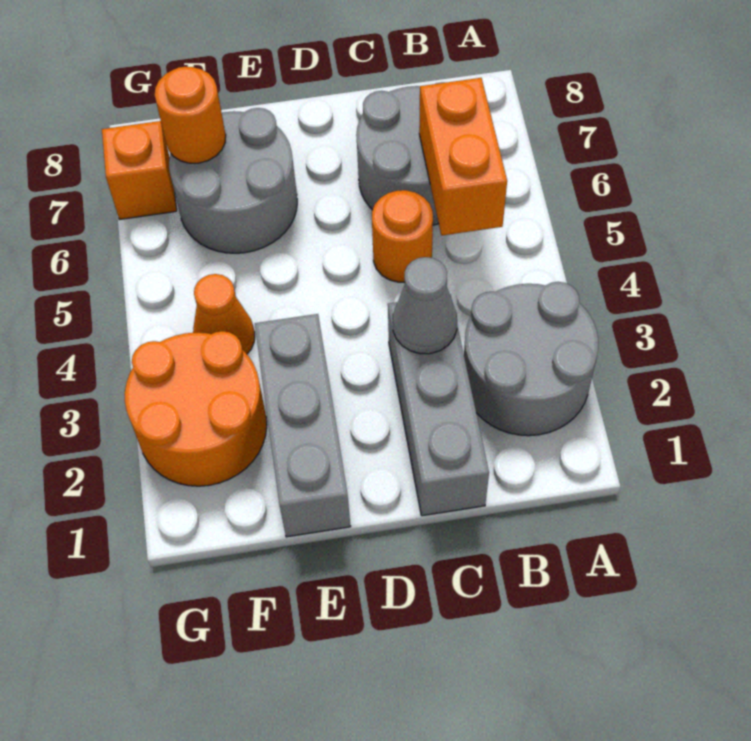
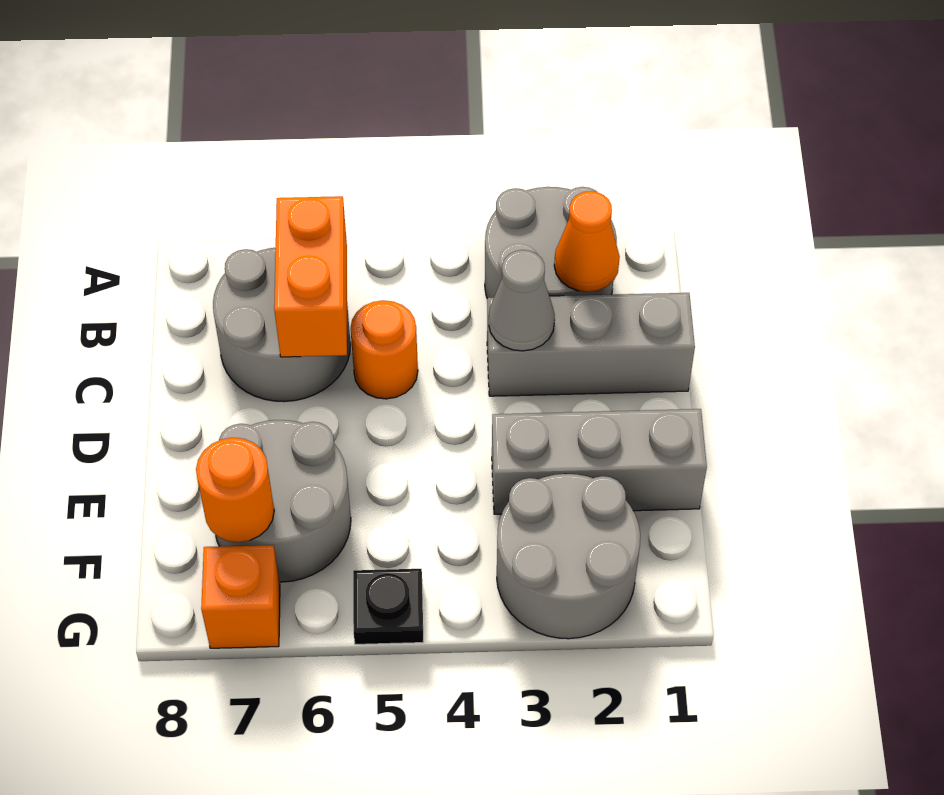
orange brick B5:B6 level 2 -> orange brick B6:C6 level 2
orange round brick F2:G3 level 1 -> grey round brick F2:G3 level 1
orange cone F4 level 1 -> orange cone B2 level 2
none -> black plate G5 level 1

